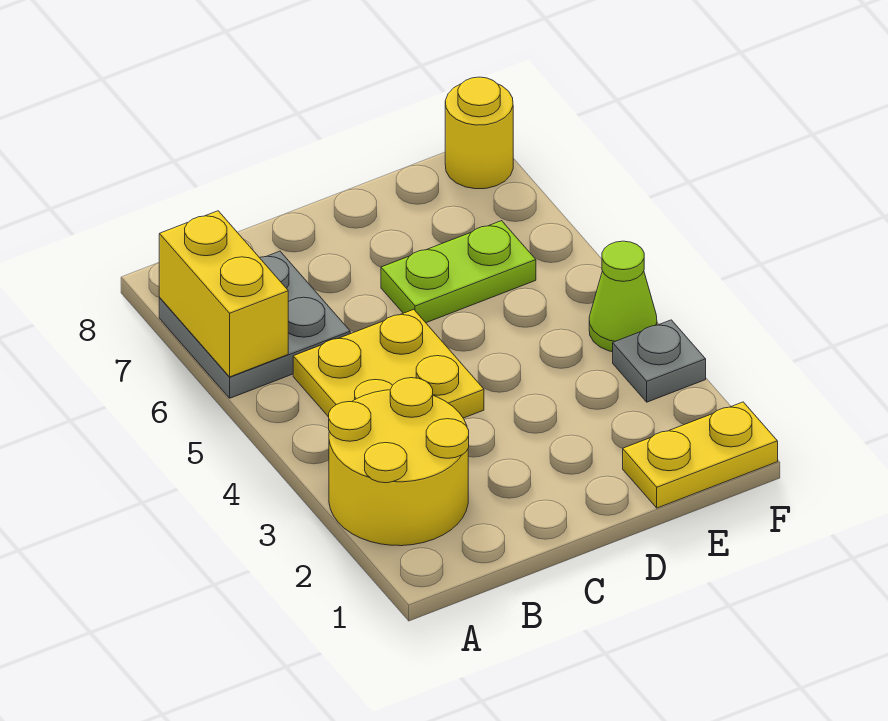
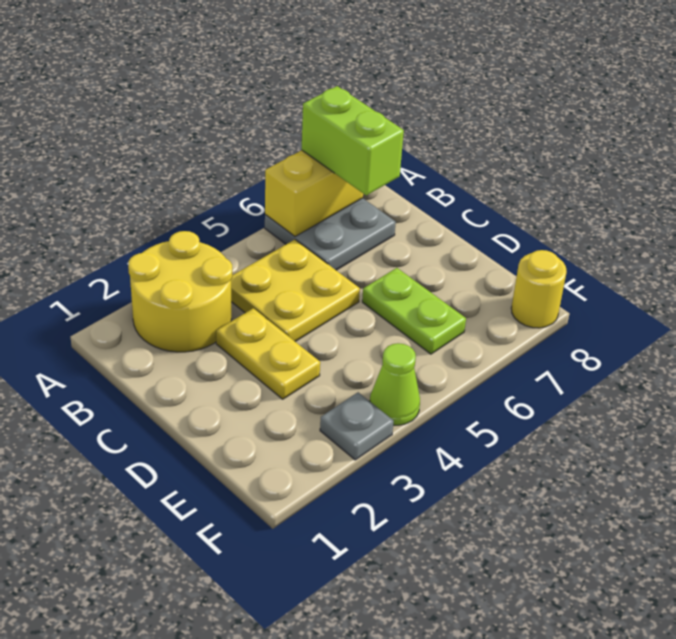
none -> lime brick A7:B7 level 3
yellow plate E1:F1 level 1 -> yellow plate C3:D3 level 1

